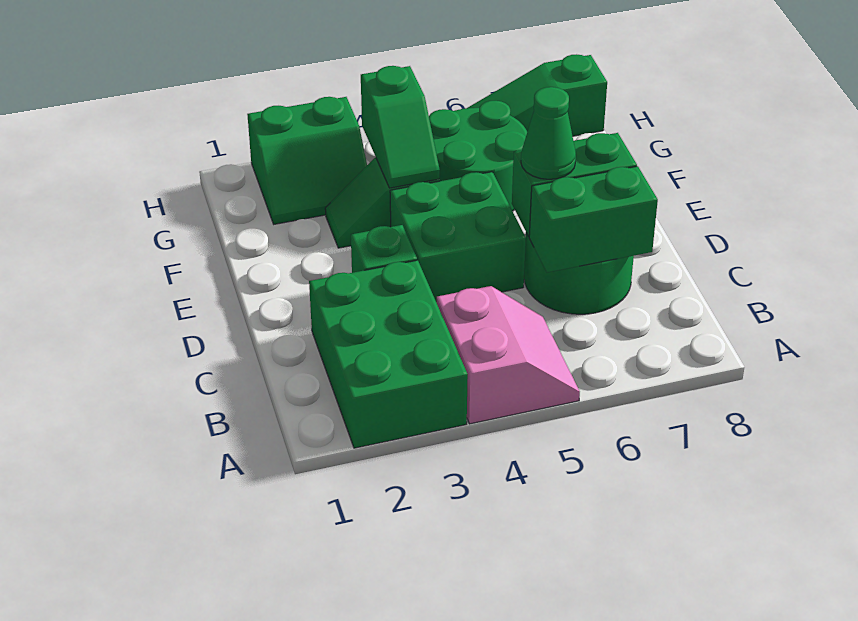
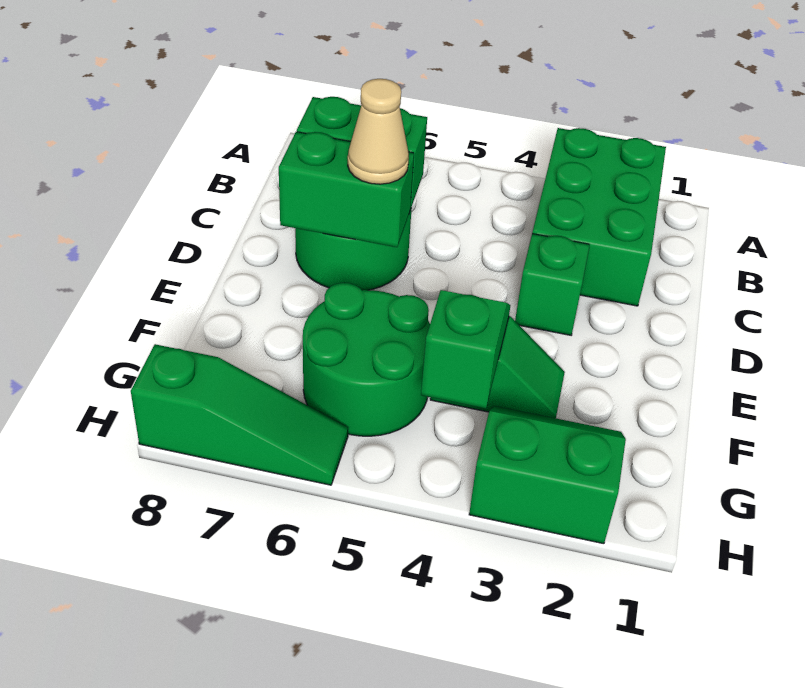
pink slope A4:B5 level 1 top 4 -> none
green brick D4:E5 level 1 -> none
green cone D6 level 3 -> tan cone D6 level 3

